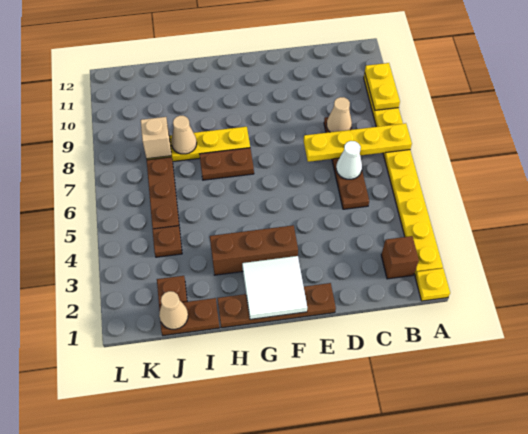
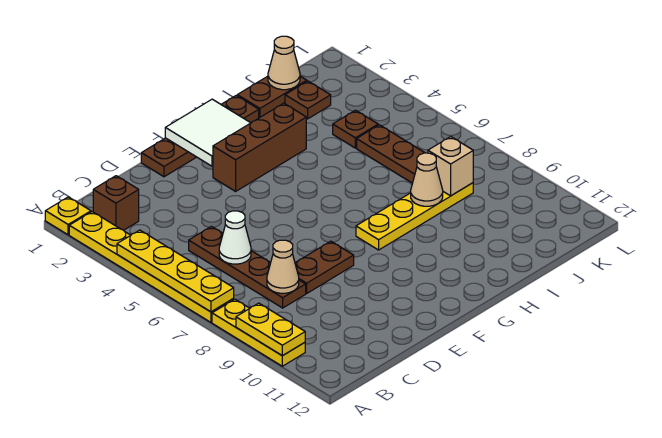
yellow plate A7:D7 level 2 -> yellow plate A4:A7 level 2
brown plate G7:H7 level 1 -> brown plate D8:E8 level 1

